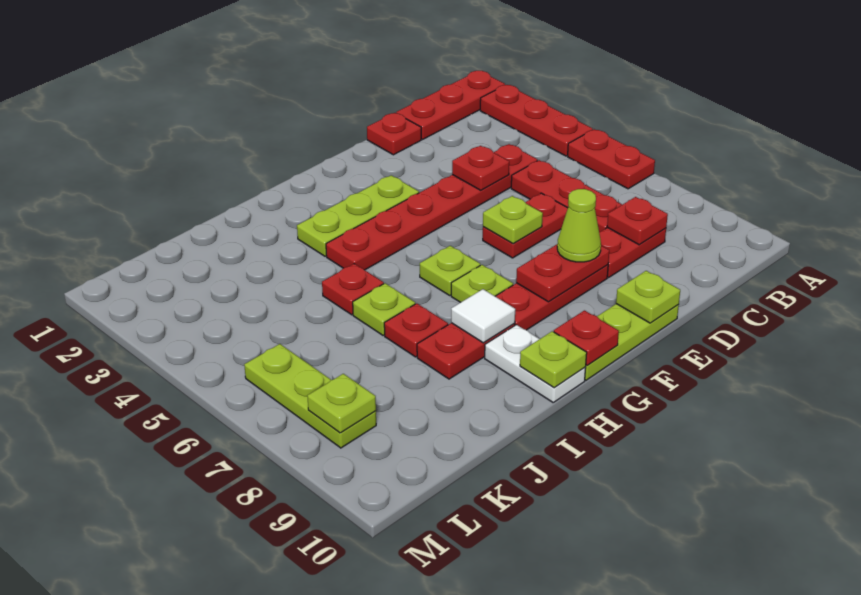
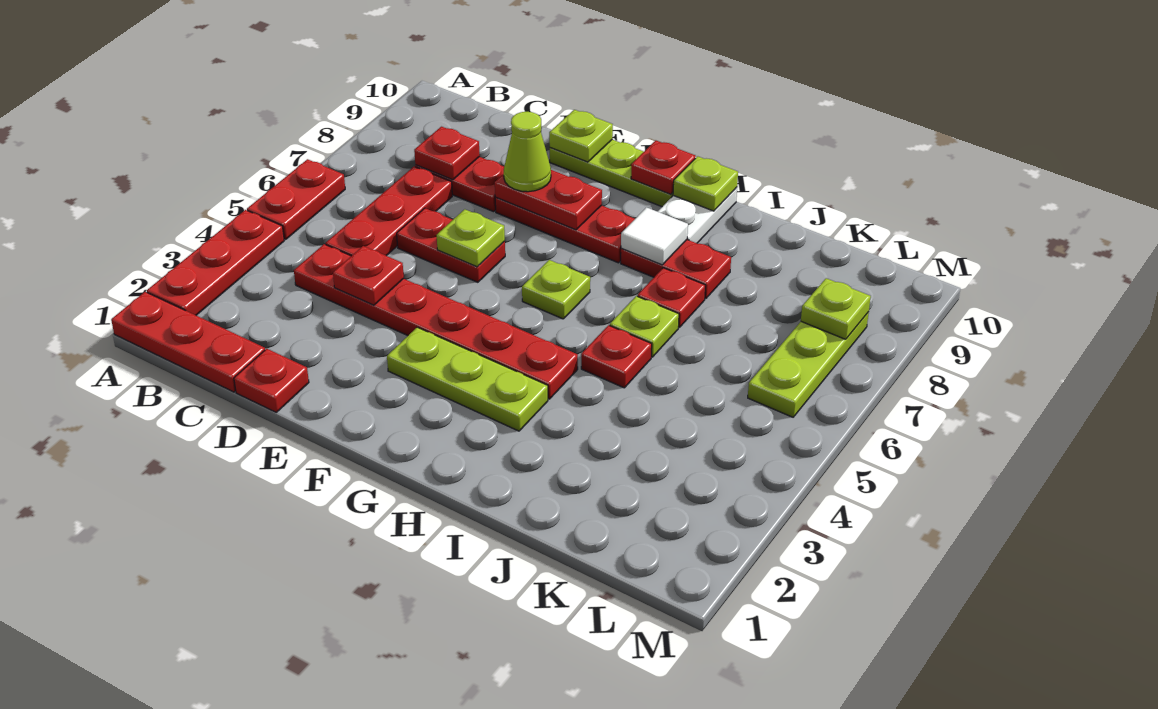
lime plate G7 level 1 -> none

